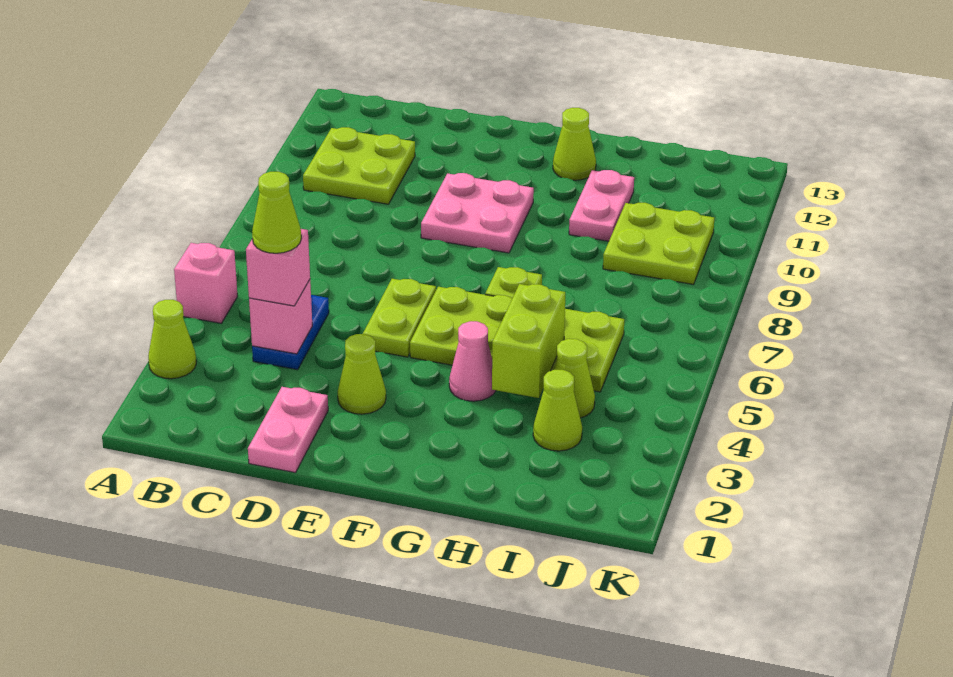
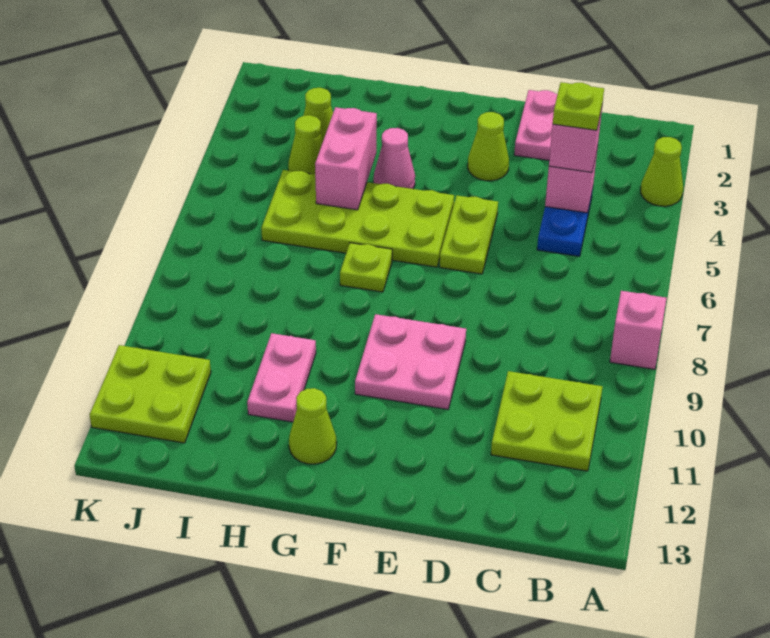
pink brick A5 level 1 -> pink brick A8 level 1
lime cone C4 level 4 -> lime plate C4 level 4
lime brick H4:H5 level 2 -> pink brick H4:H5 level 2
lime plate I9:J10 level 1 -> lime plate J11:K12 level 1

